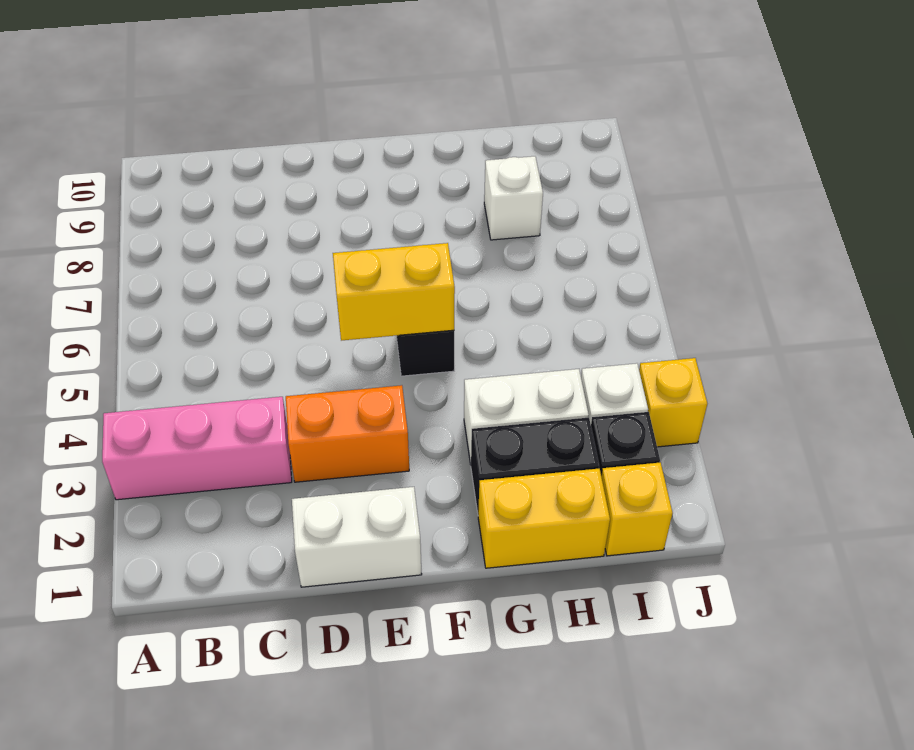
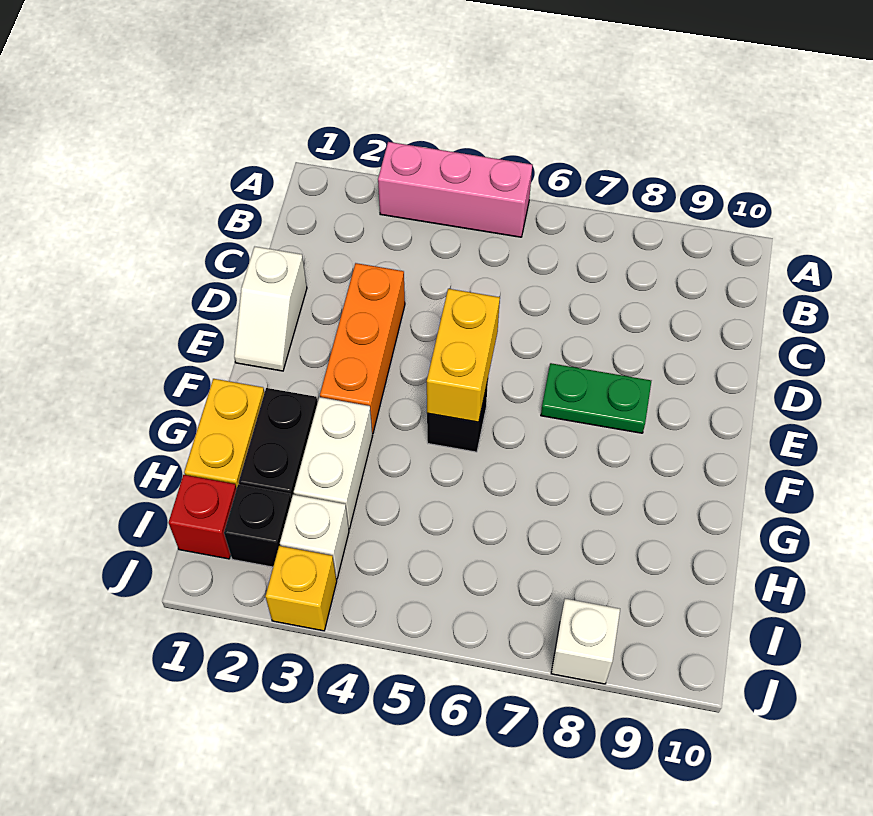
pink brick A3:C3 level 1 -> pink brick A3:A5 level 1
white brick D1:E1 level 1 -> white slope D1:E1 level 1 top D
orange brick D3:E3 level 1 -> orange brick D3:F3 level 1
none -> green plate E7:E8 level 1
white brick H8 level 1 -> white brick J8 level 1
yellow brick I1 level 1 -> red brick I1 level 1

